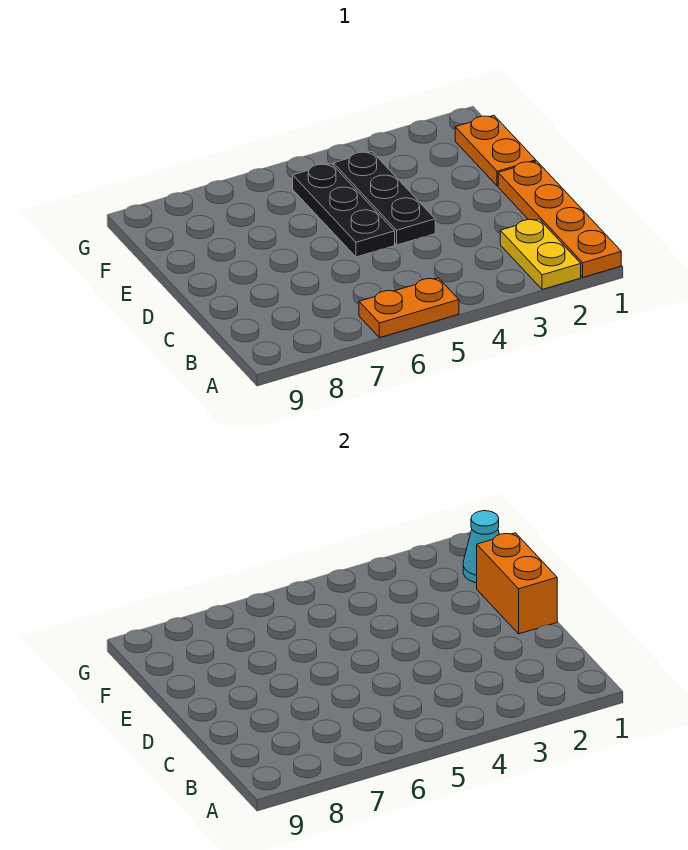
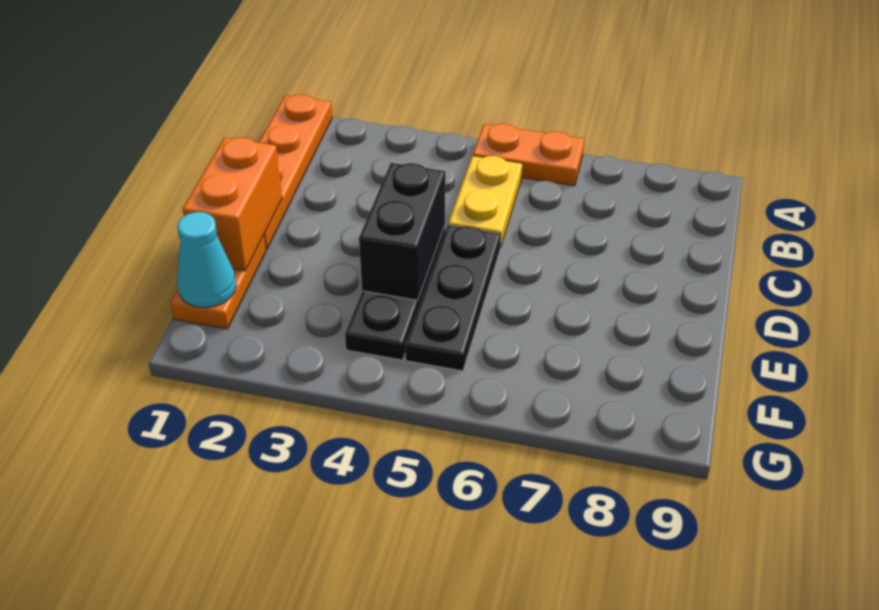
yellow plate A2:B2 level 1 -> yellow plate B5:C5 level 1
none -> black brick D4:E4 level 2

